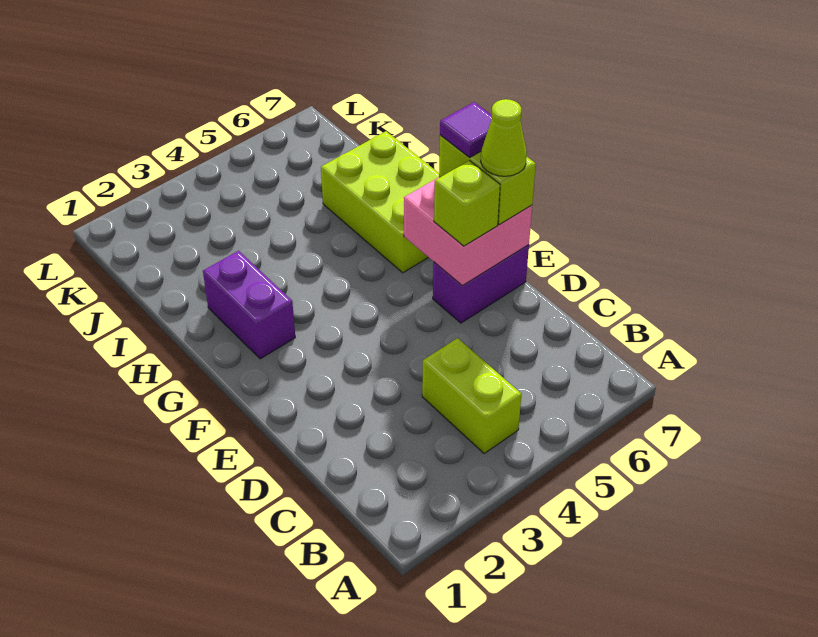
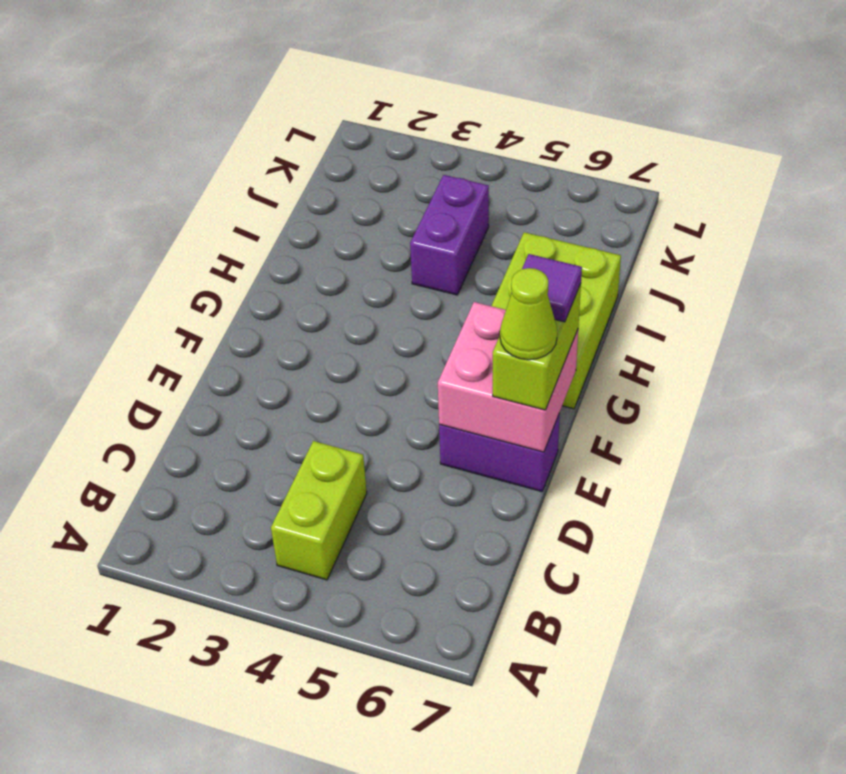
lime brick E6 level 3 -> none
purple brick G2:H2 level 1 -> purple brick I4:J4 level 1

